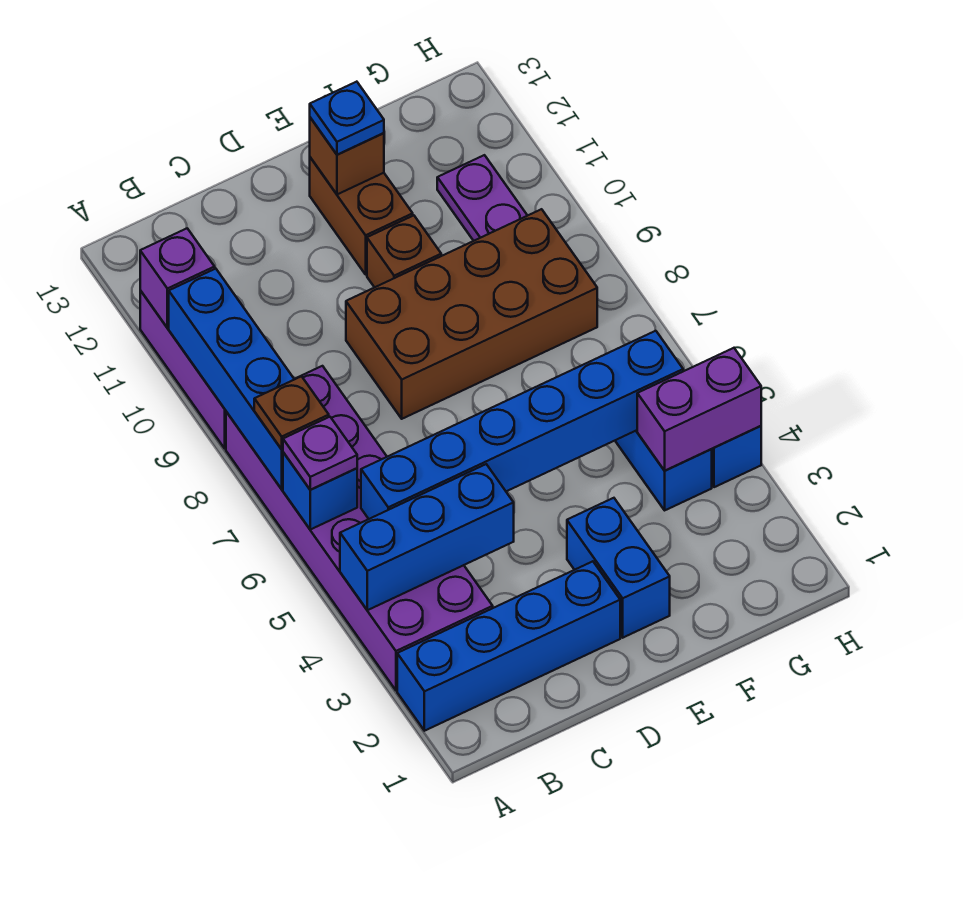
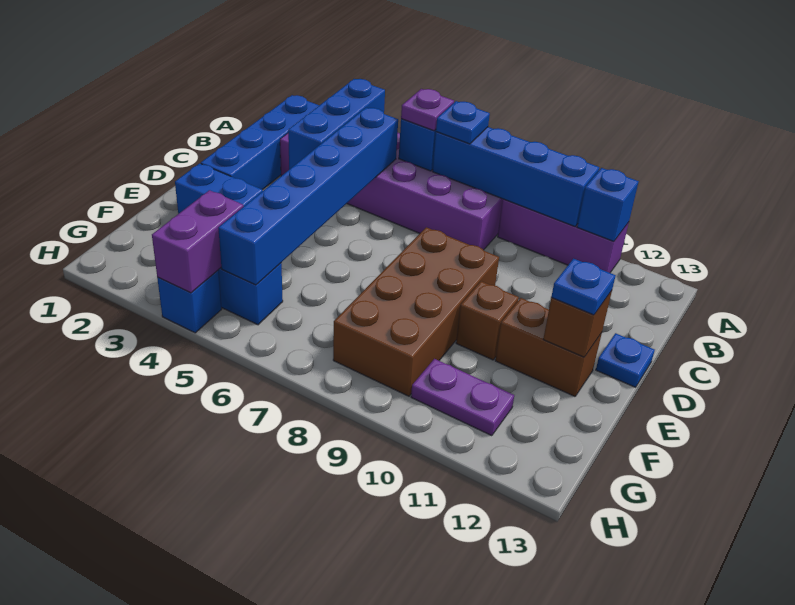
brown plate A7 level 3 -> blue plate A7 level 3
purple brick A11 level 2 -> blue brick A11 level 2
none -> blue plate D13 level 1

